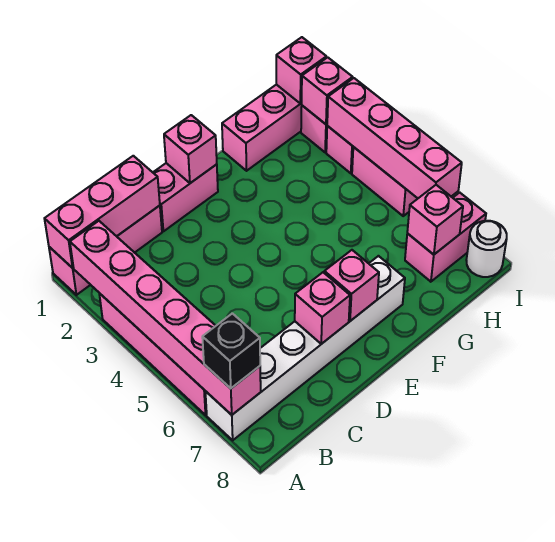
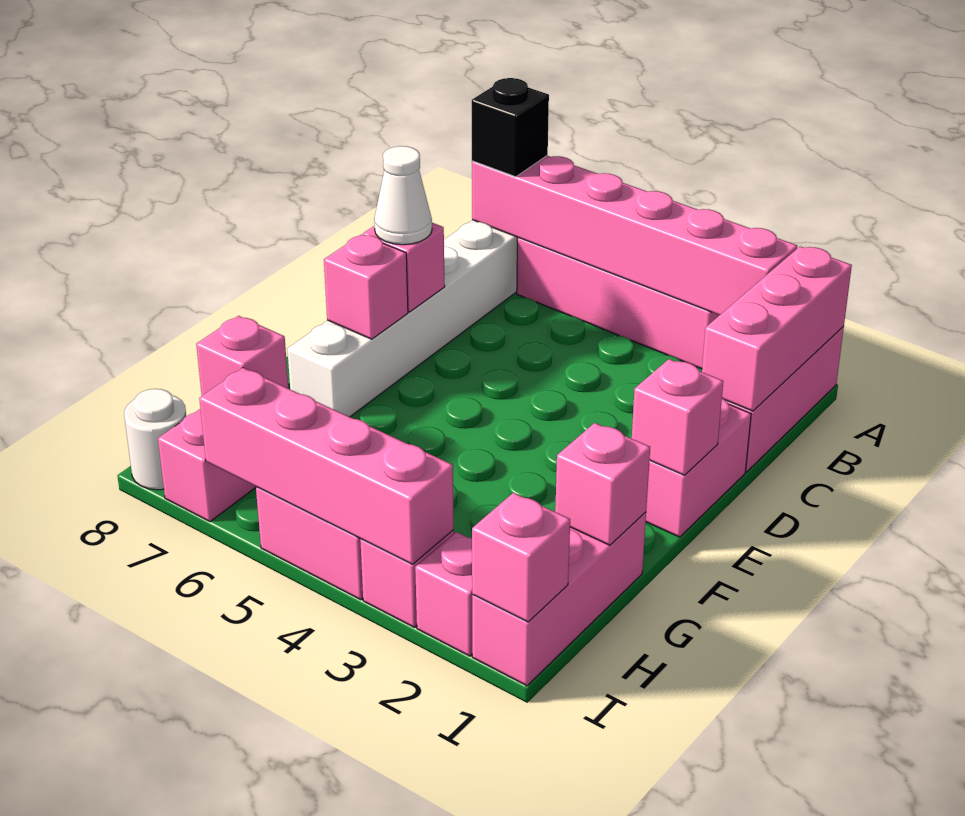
none -> white cone D7 level 3
pink brick I2 level 2 -> pink brick G1 level 2

